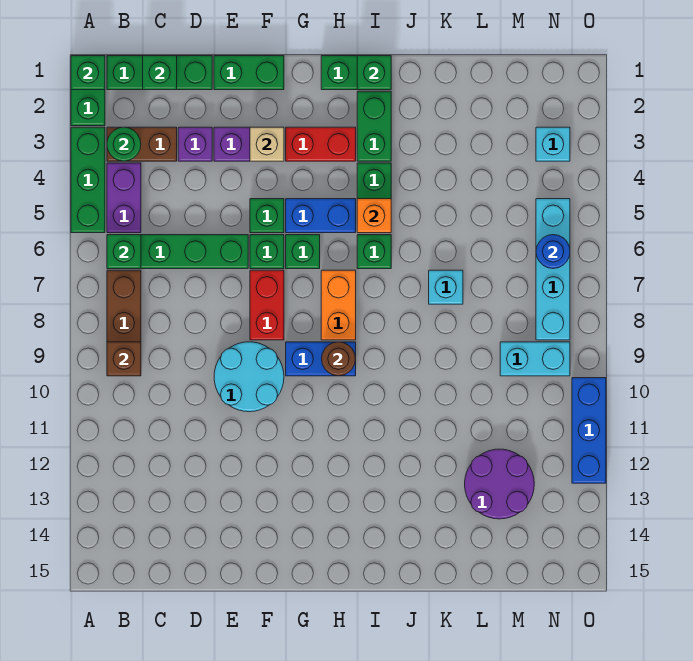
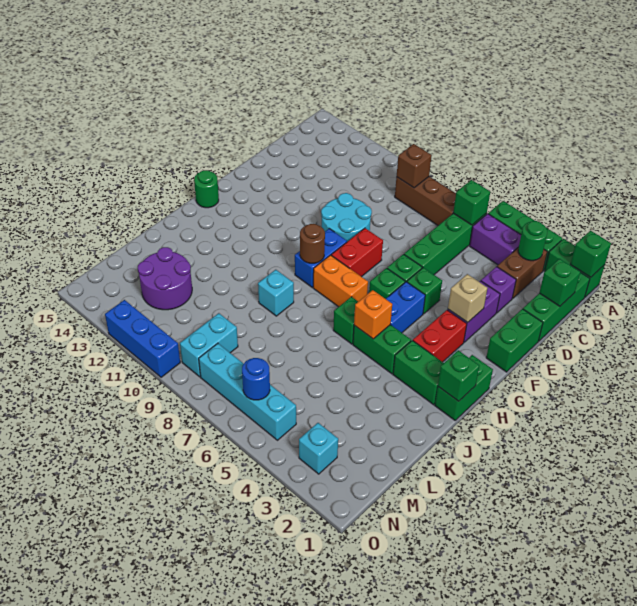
red brick F7:F8 level 1 -> red brick F8:G8 level 1
none -> green round brick H15 level 1
cyan brick K7 level 1 -> cyan brick J9 level 1

